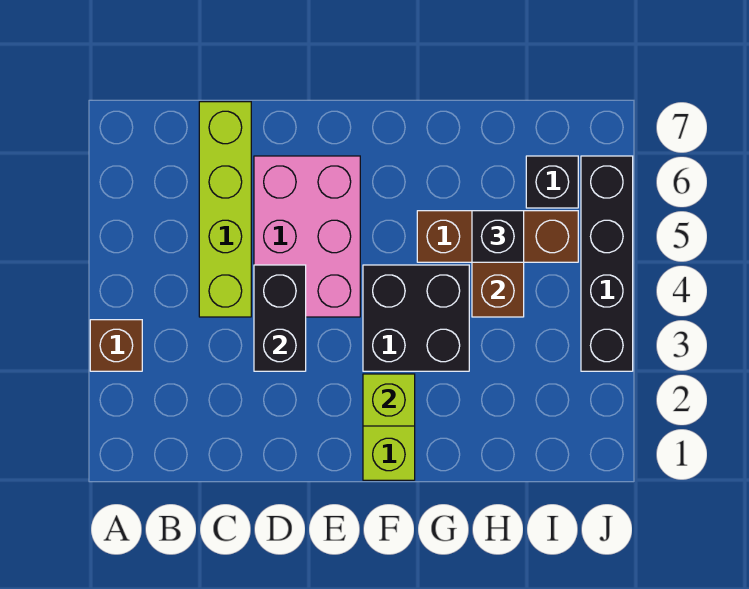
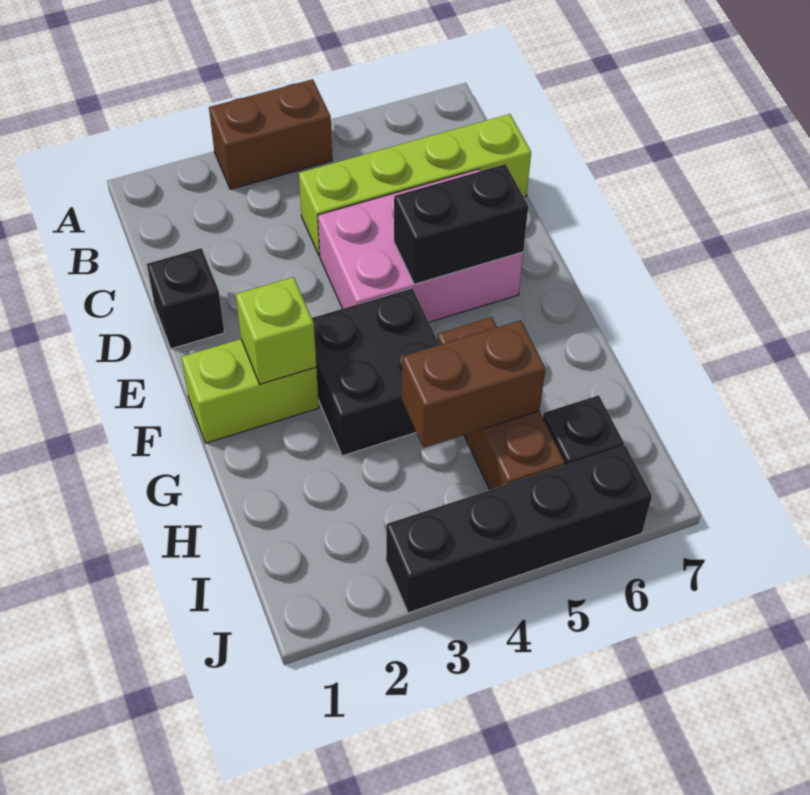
brown brick A3 level 1 -> brown brick A3:A4 level 1
black brick D3:D4 level 2 -> black brick E5:E6 level 2
black brick H5 level 3 -> black brick D1 level 1

